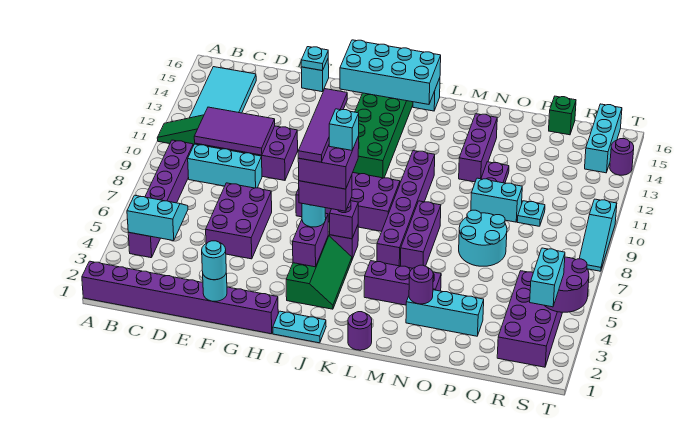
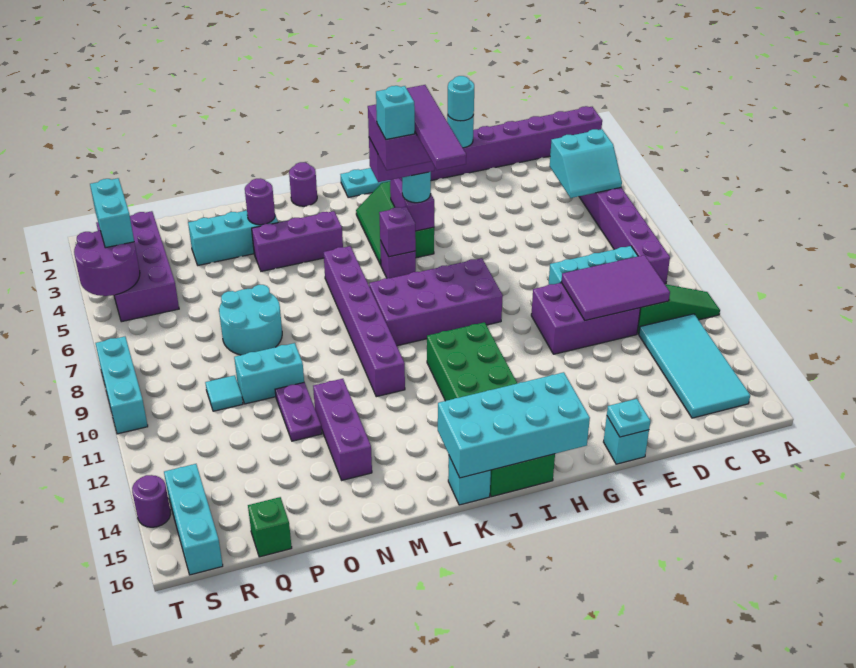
purple brick E5:F7 level 1 -> none
purple brick M6:M8 level 1 -> none
cyan plate Q10 level 1 -> cyan tile Q10 level 1
cyan slope T8:T10 level 1 top 10 -> cyan brick T8:T10 level 1

